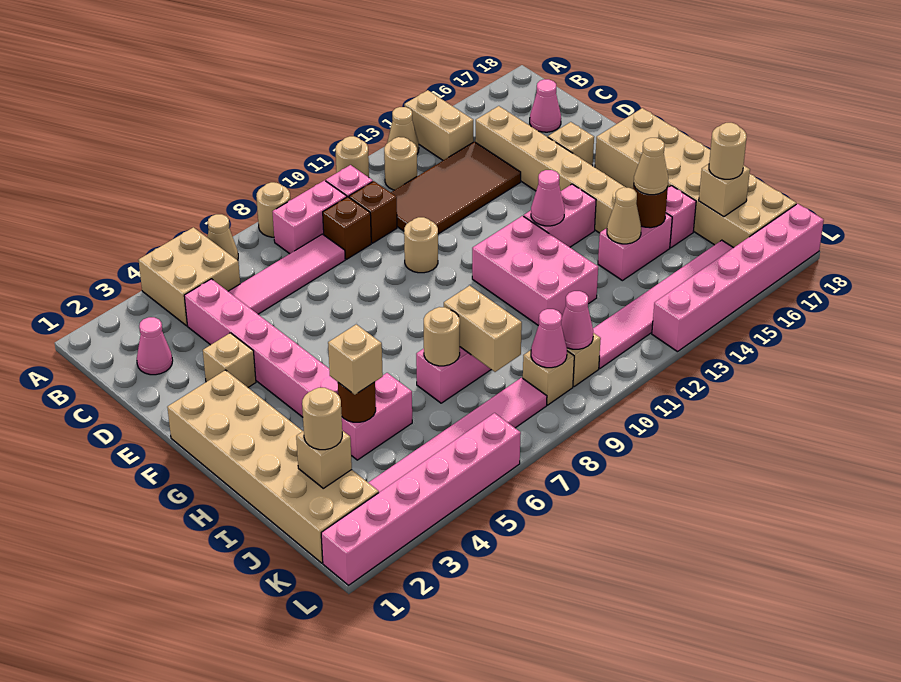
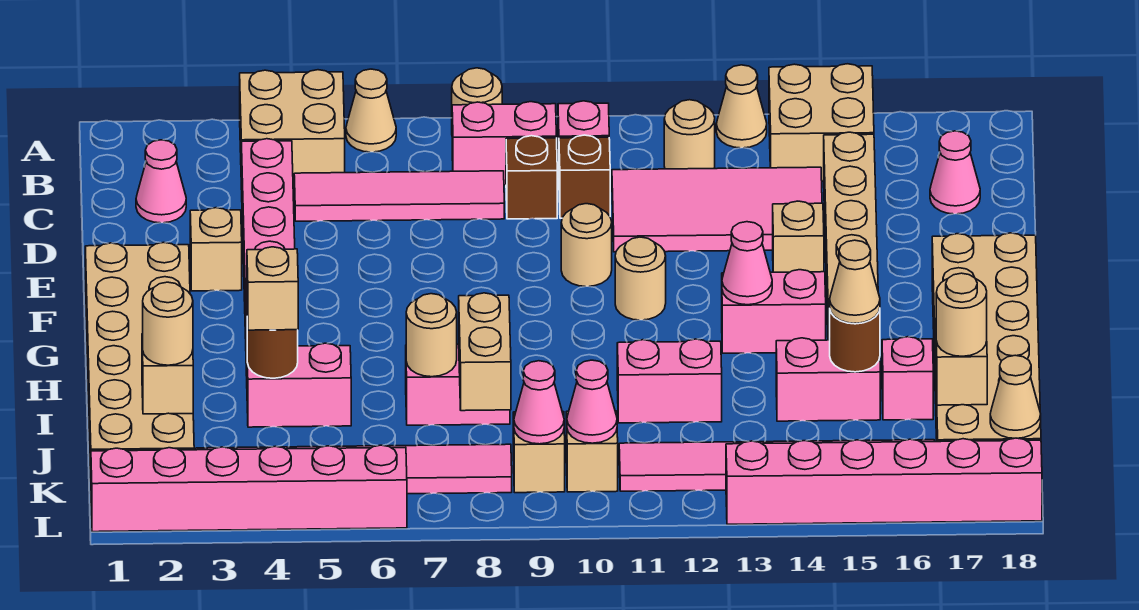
tan round brick A11 level 1 -> tan round brick F11 level 1
tan brick A14:B14 level 1 -> tan brick A14:B15 level 1
brown tile C11:D14 level 1 -> pink tile C11:D14 level 1
tan brick E16 level 1 -> tan brick E14 level 1
pink brick G11:I12 level 1 -> pink brick I11:I12 level 1
tan cone I14 level 2 -> tan cone K18 level 2

